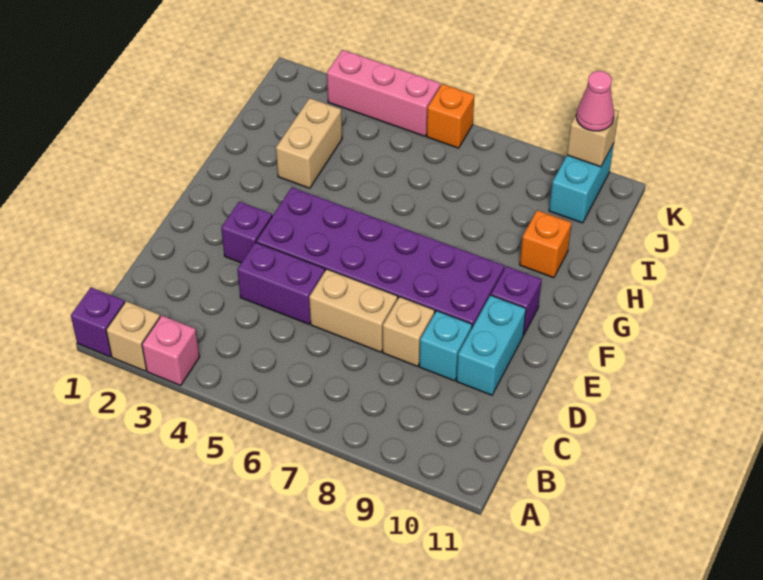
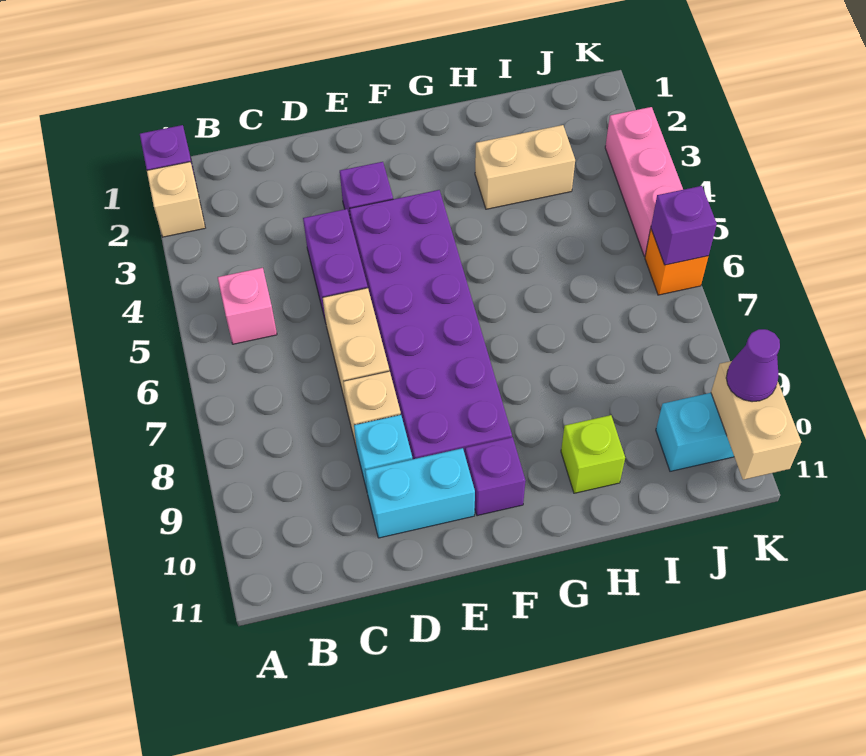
pink brick A3 level 1 -> pink brick B5 level 1
orange brick H10 level 1 -> lime brick H10 level 1
none -> purple brick K6 level 2
tan brick K10 level 2 -> tan brick K10:K11 level 2
pink cone K10 level 3 -> purple cone K10 level 3

